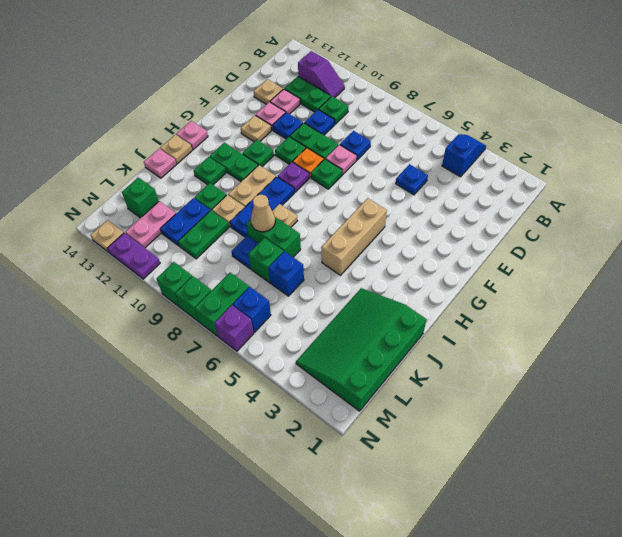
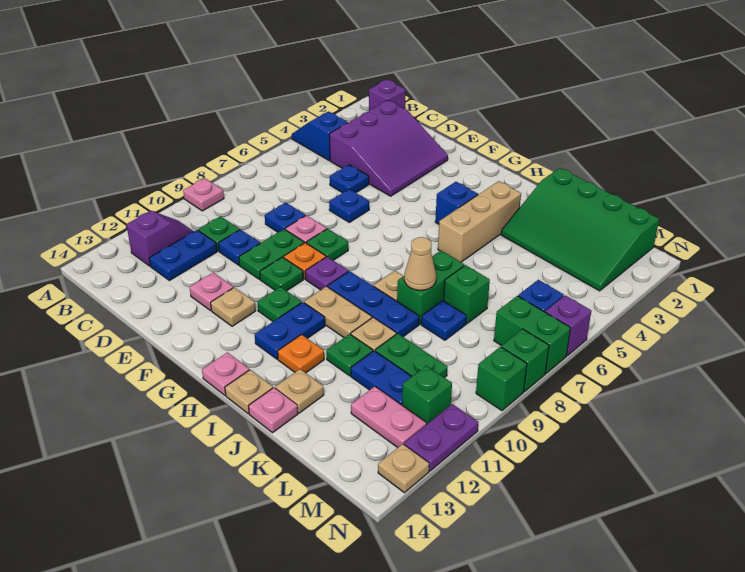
none -> purple brick B1 level 1
none -> purple slope C2:E4 level 1 top C
green plate C11:C12 level 1 -> blue plate C11:C12 level 1
pink plate D12 level 1 -> pink plate A9 level 1
tan plate D13 level 1 -> tan plate J13 level 1
blue plate E11 level 1 -> blue plate E6 level 1
tan brick G5:I5 level 1 -> tan brick I3:I5 level 1
green plate H11:H12 level 1 -> blue plate H11:H12 level 1
green plate I12 level 1 -> orange plate I12 level 1
blue brick K6 level 1 -> blue brick H4 level 1
green brick L13 level 1 -> green brick M11 level 1

